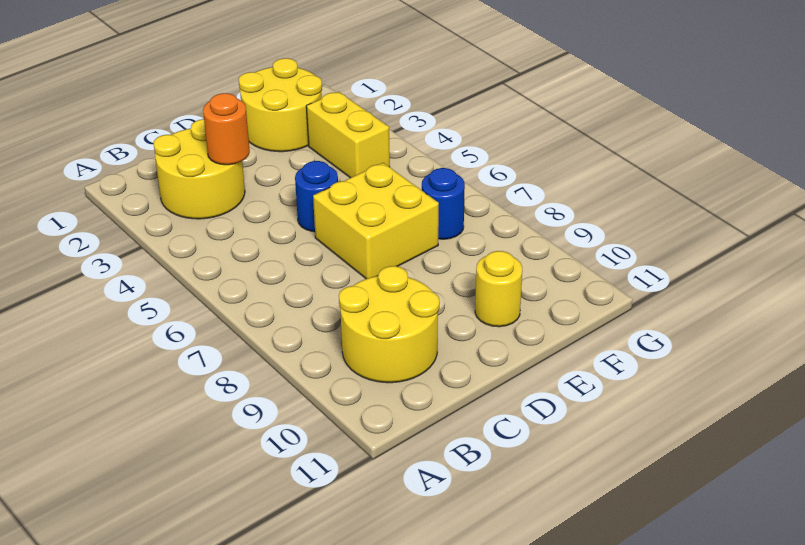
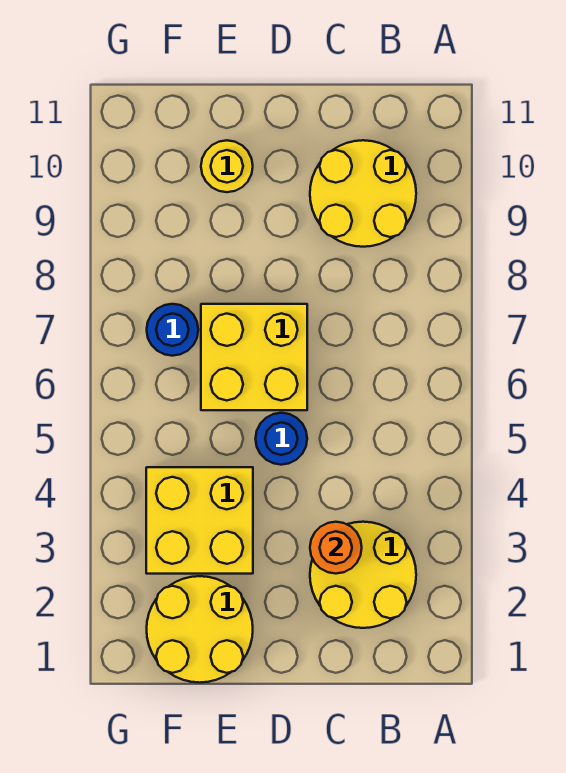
yellow brick F3:F4 level 1 -> yellow brick E3:F4 level 1

